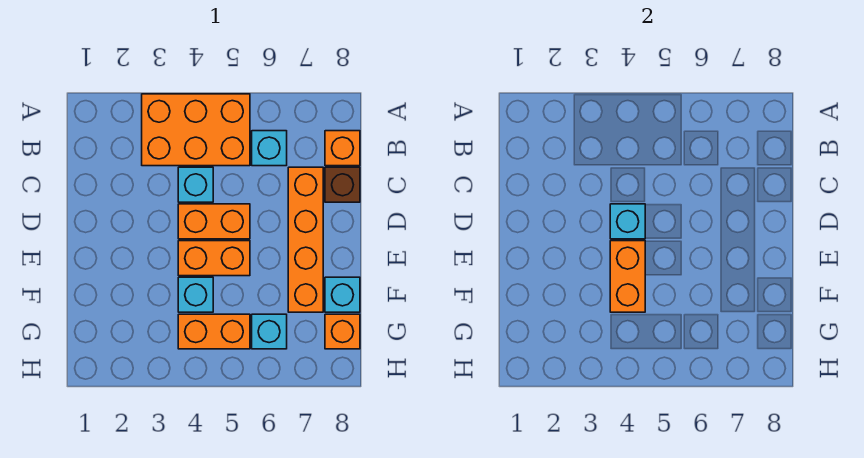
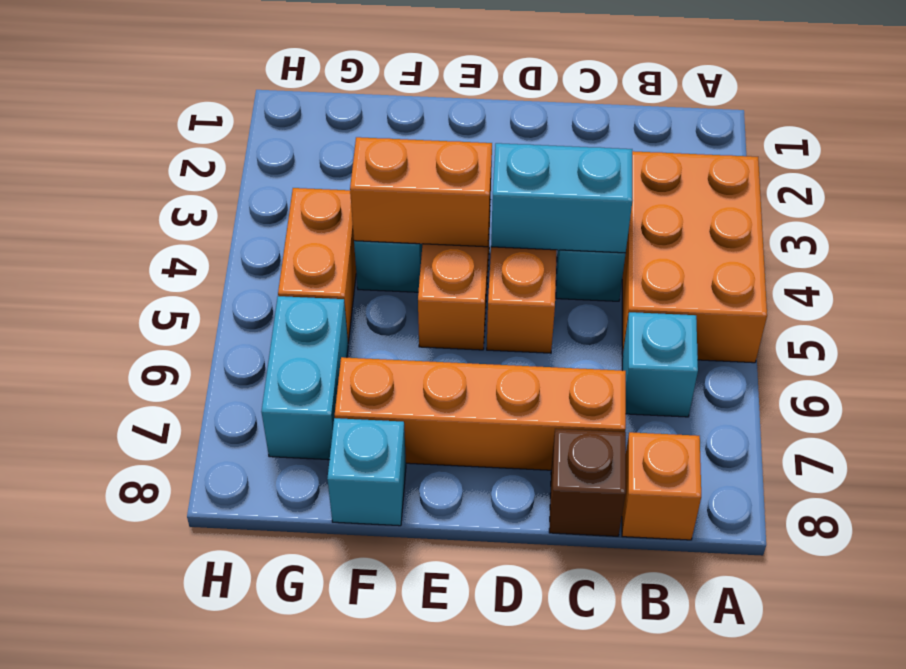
cyan brick D4 level 2 -> cyan brick C4:D4 level 2
cyan brick G6 level 1 -> cyan brick G6:G7 level 1
orange brick G8 level 1 -> none

